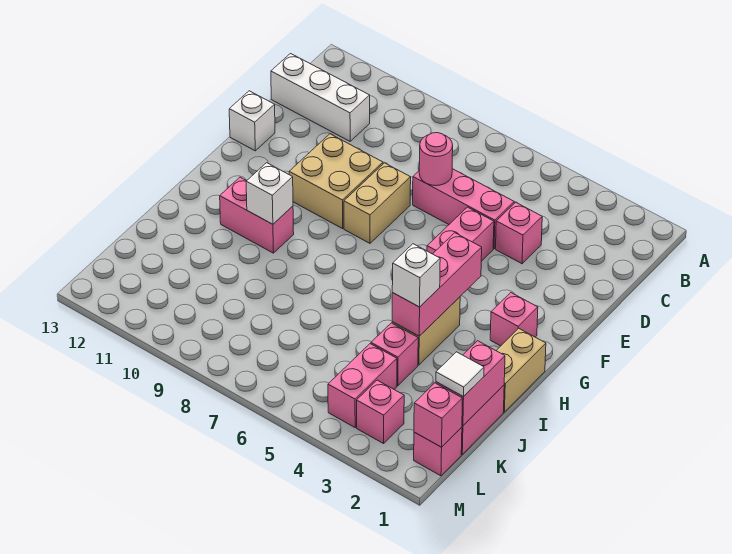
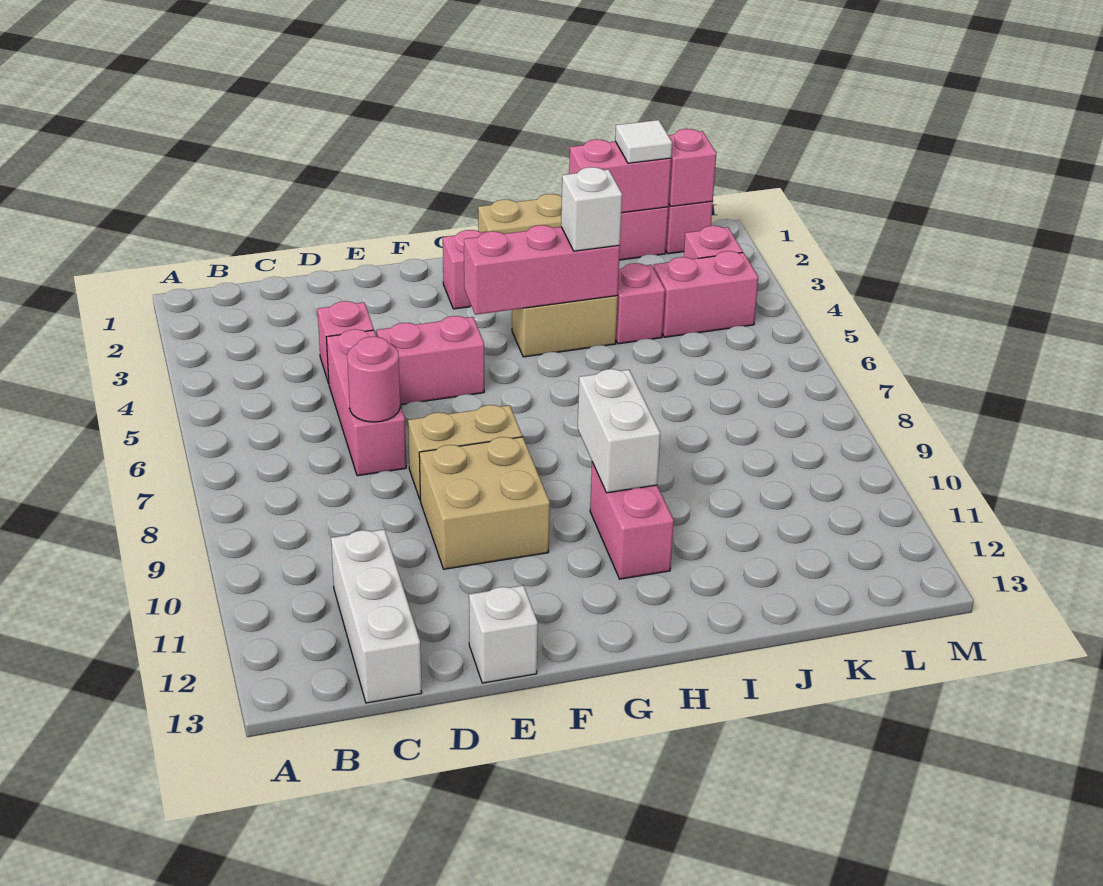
white brick H10 level 2 -> white brick H9:H10 level 2

